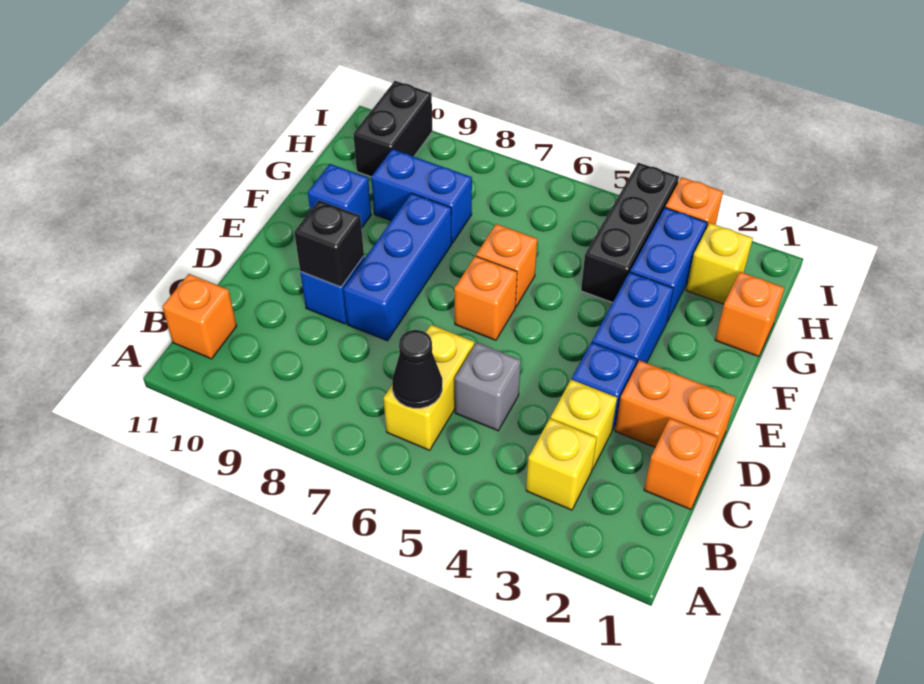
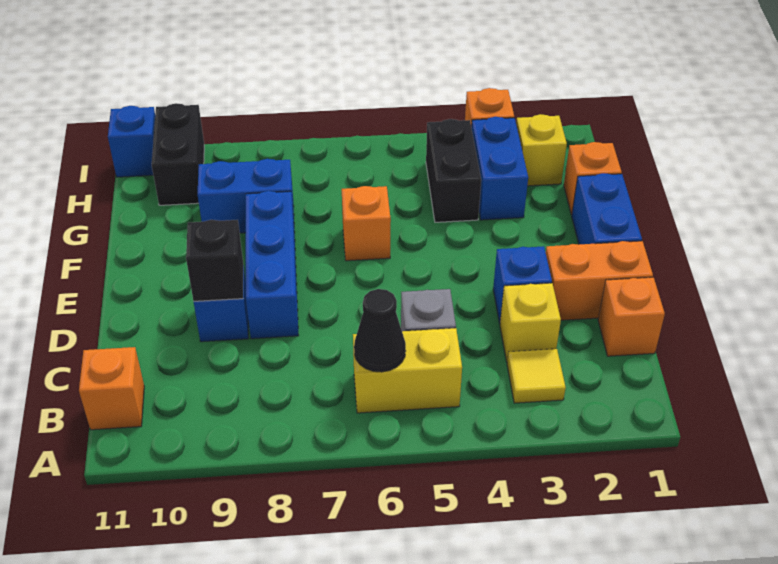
yellow brick B3 level 1 -> yellow tile B3 level 1
yellow brick B6:C6 level 1 -> yellow brick B5:B6 level 1
blue brick E3:F3 level 1 -> blue brick E1:F1 level 1
orange brick E6 level 1 -> none
blue brick F10 level 1 -> blue brick I11 level 1
black brick G4:I4 level 1 -> black brick G4:H4 level 1

